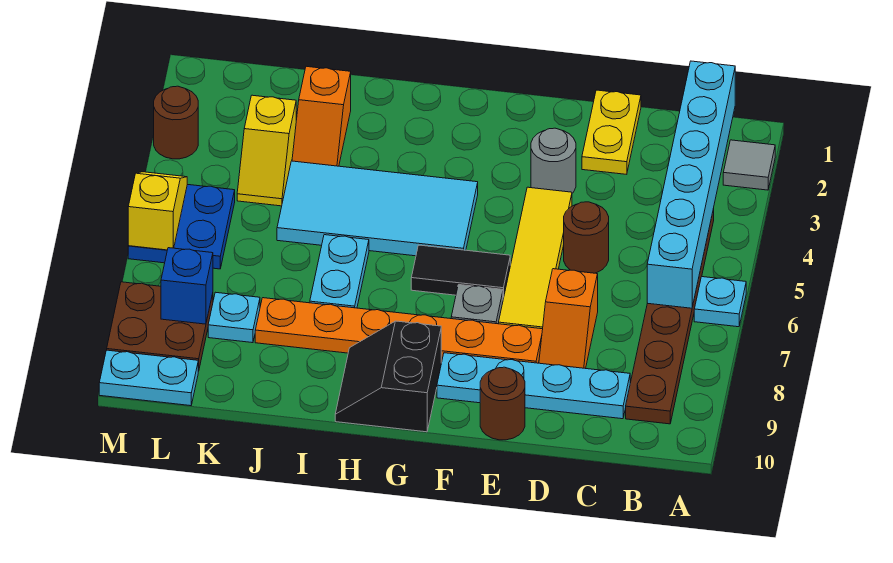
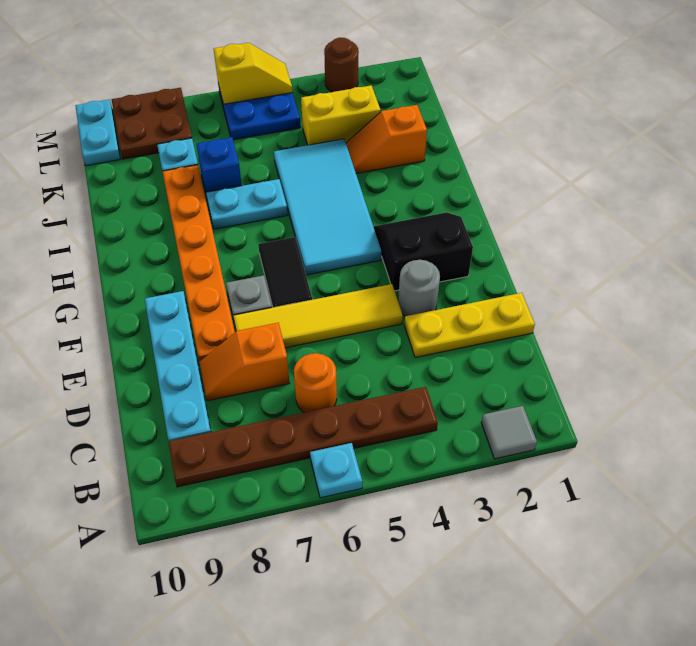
cyan brick B1:B6 level 2 -> none
none -> orange round brick C6 level 1
yellow plate D1:D2 level 1 -> yellow plate D1:D3 level 1
brown round brick D5 level 1 -> none
brown round brick E10 level 1 -> none
black slope G9:H10 level 1 top G -> black slope F2:G3 level 1 top F
yellow slope K3:K4 level 1 top 3 -> yellow brick K3:K4 level 1
blue brick L8 level 2 -> blue brick J7 level 1

